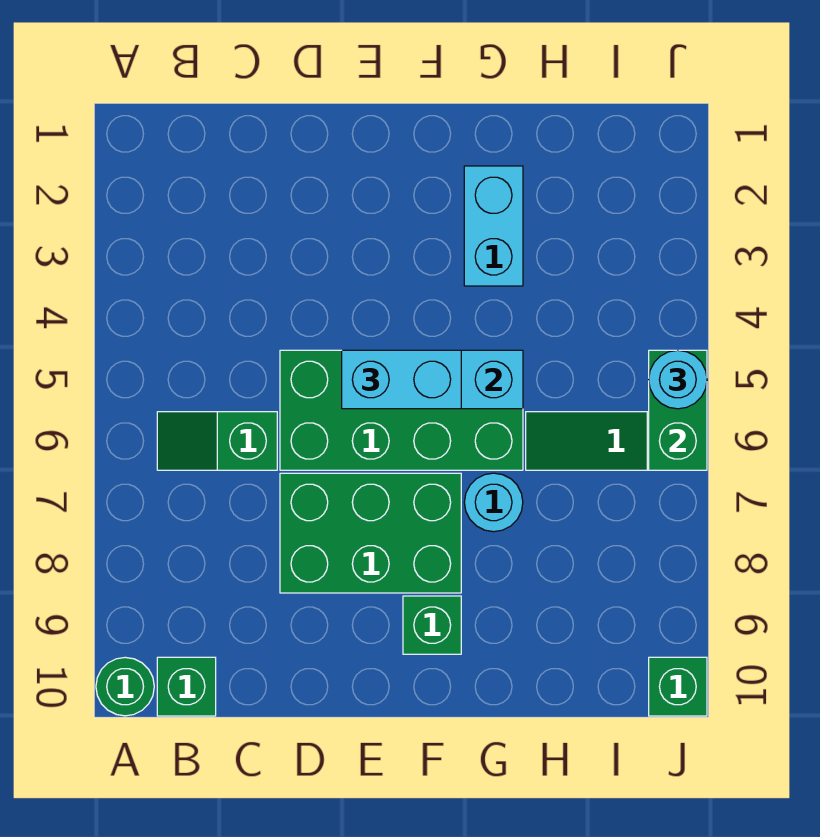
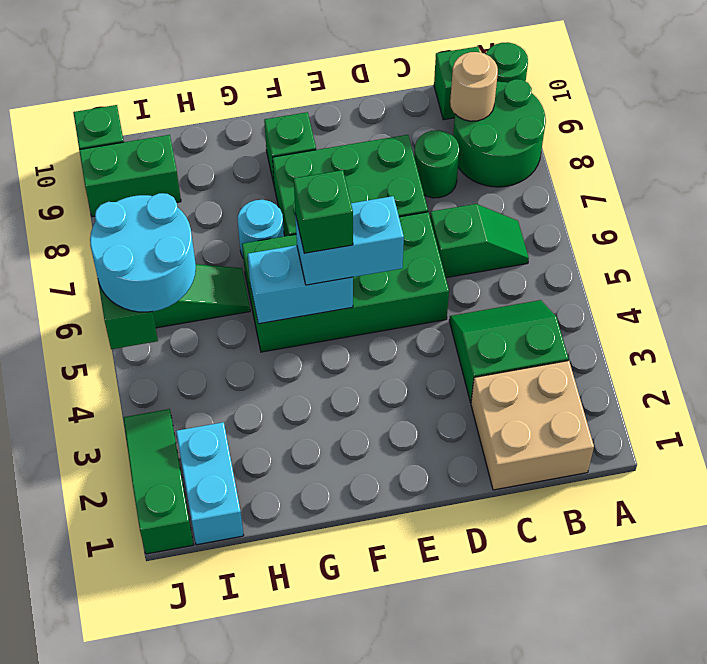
none -> green round brick A8:B9 level 1
none -> tan brick B1:C2 level 1
none -> green slope B3:C4 level 1 top 3
none -> tan round brick B9 level 2
none -> green round brick C8 level 1
none -> green brick F5 level 4
cyan brick G2:G3 level 1 -> cyan brick I1:I2 level 1
none -> green brick I9:J9 level 1
none -> green slope J1:J3 level 1 top 1
cyan round brick J5 level 3 -> cyan round brick I5:J6 level 3

